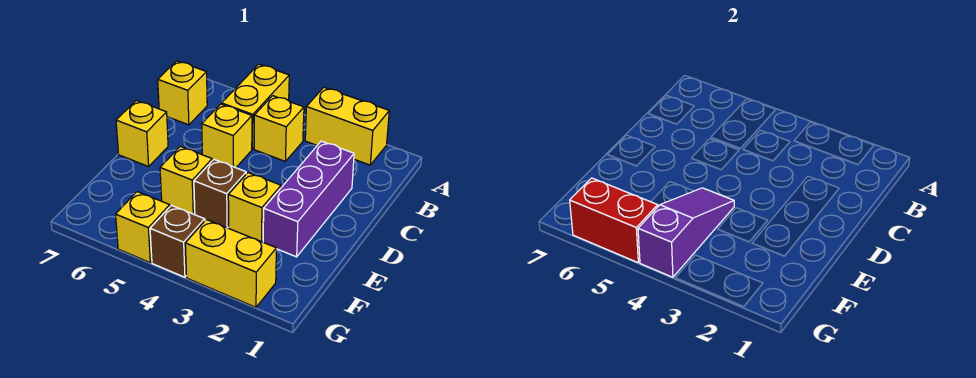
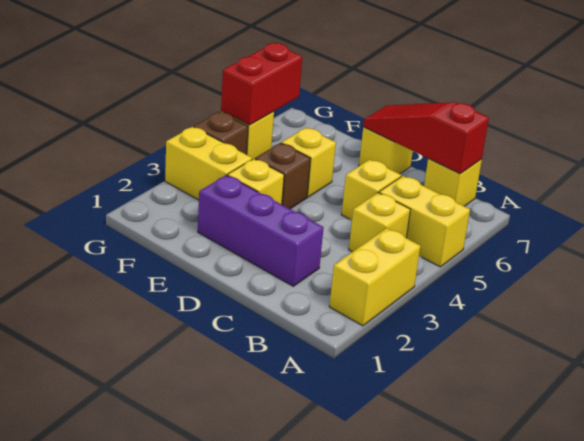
none -> red slope B7:D7 level 2 top B
purple slope E4:G4 level 2 top G -> none
yellow brick G2:G3 level 1 -> yellow brick F3:G3 level 1

